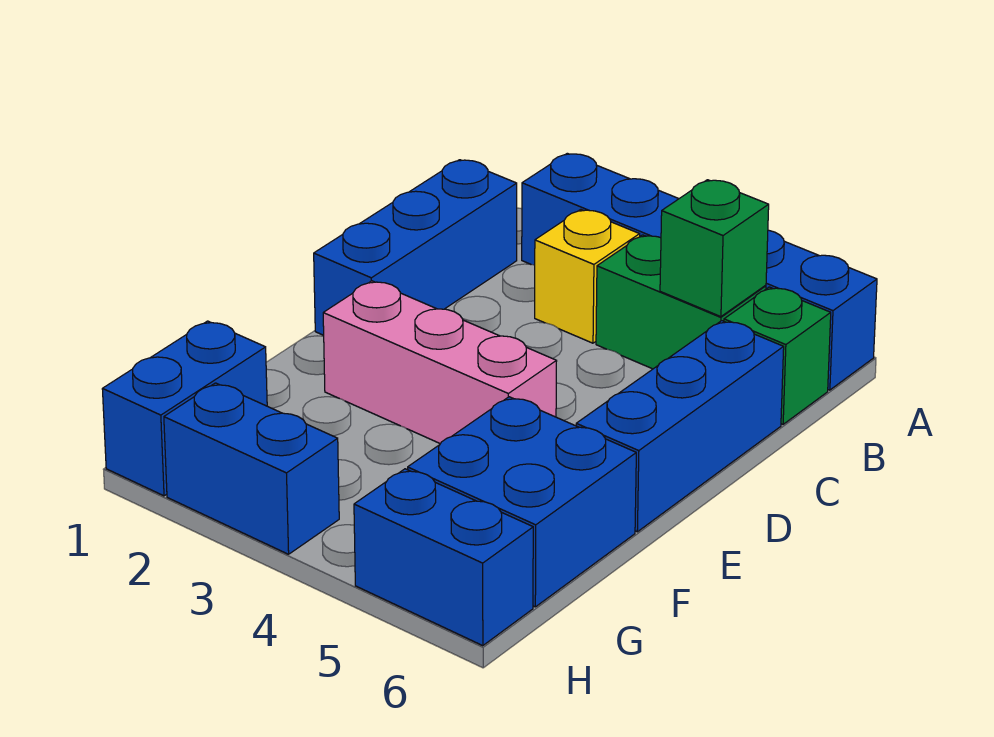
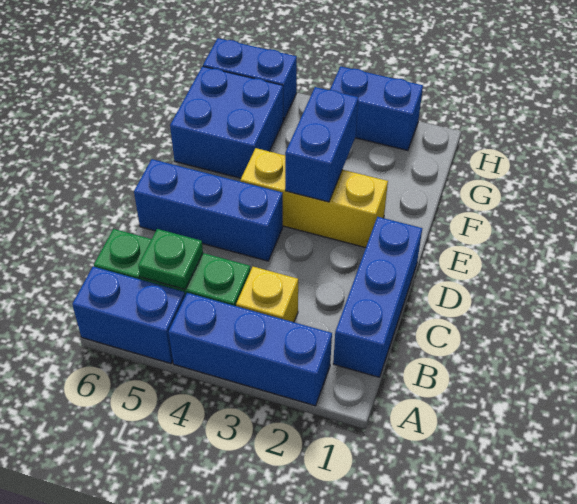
green brick B5 level 2 -> green plate B5 level 2
blue brick C6:E6 level 1 -> blue brick D4:D6 level 1
pink brick E2:E4 level 1 -> yellow brick E2:E4 level 1
blue brick G1:H1 level 1 -> blue brick E3:F3 level 2

